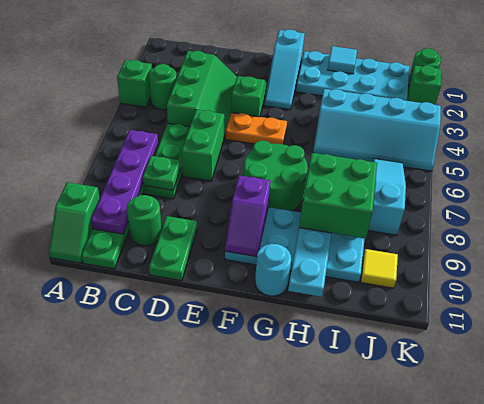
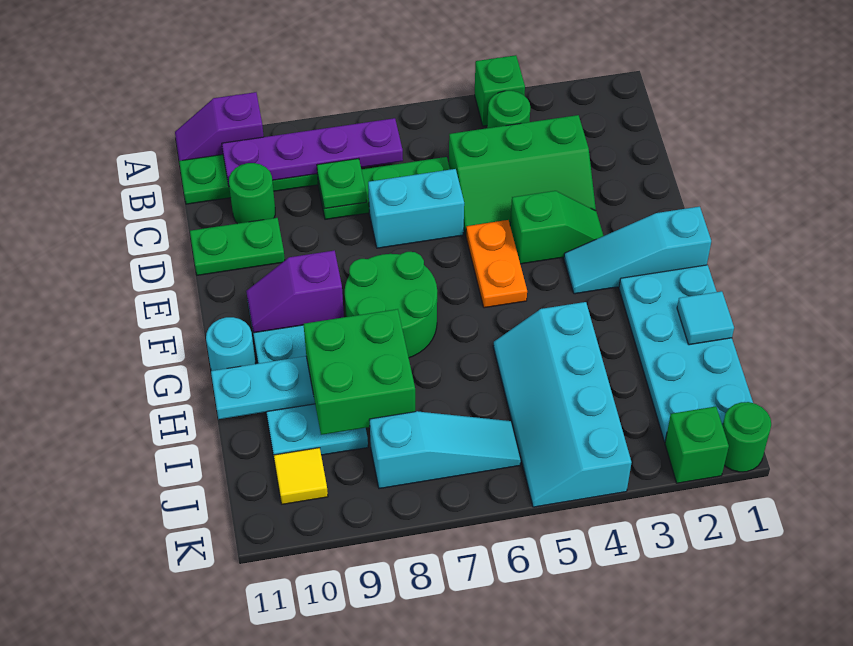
green slope A10:A11 level 1 top 10 -> purple slope A10:A11 level 1 top 10
green brick D6:D7 level 1 -> cyan brick D6:D7 level 1

